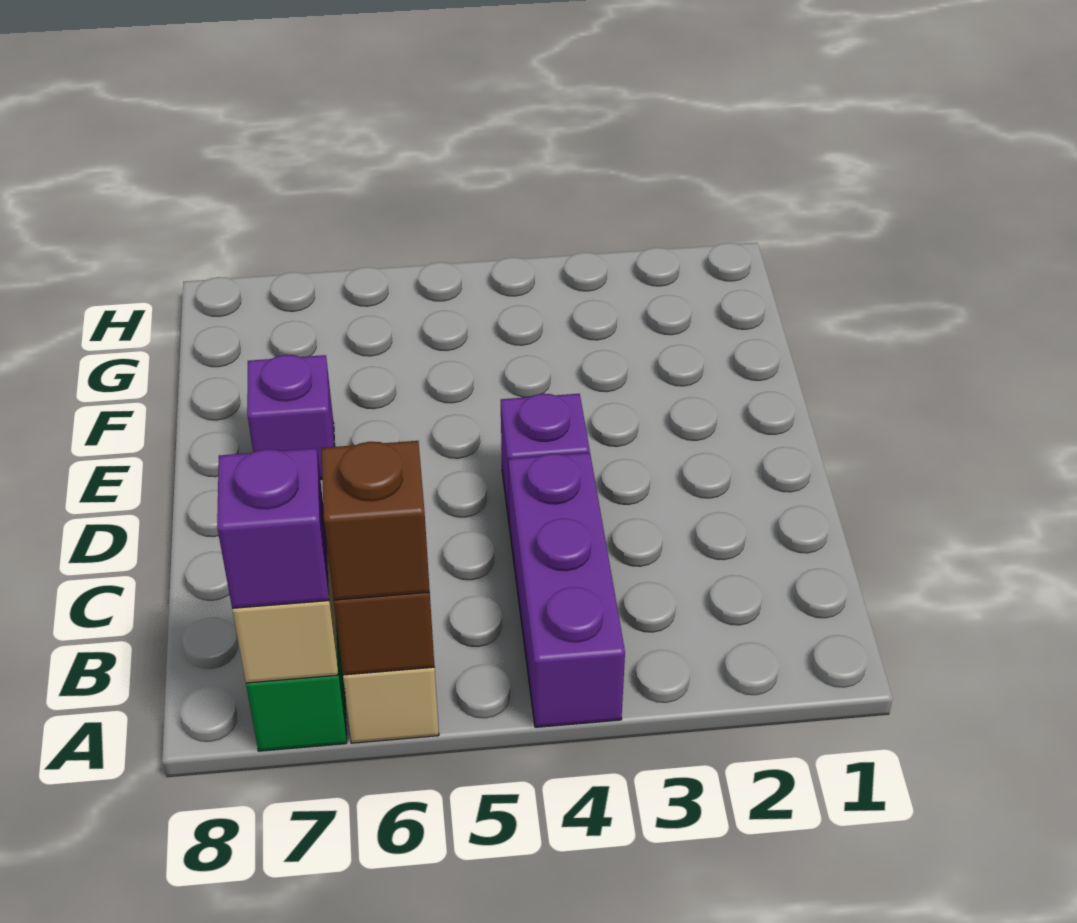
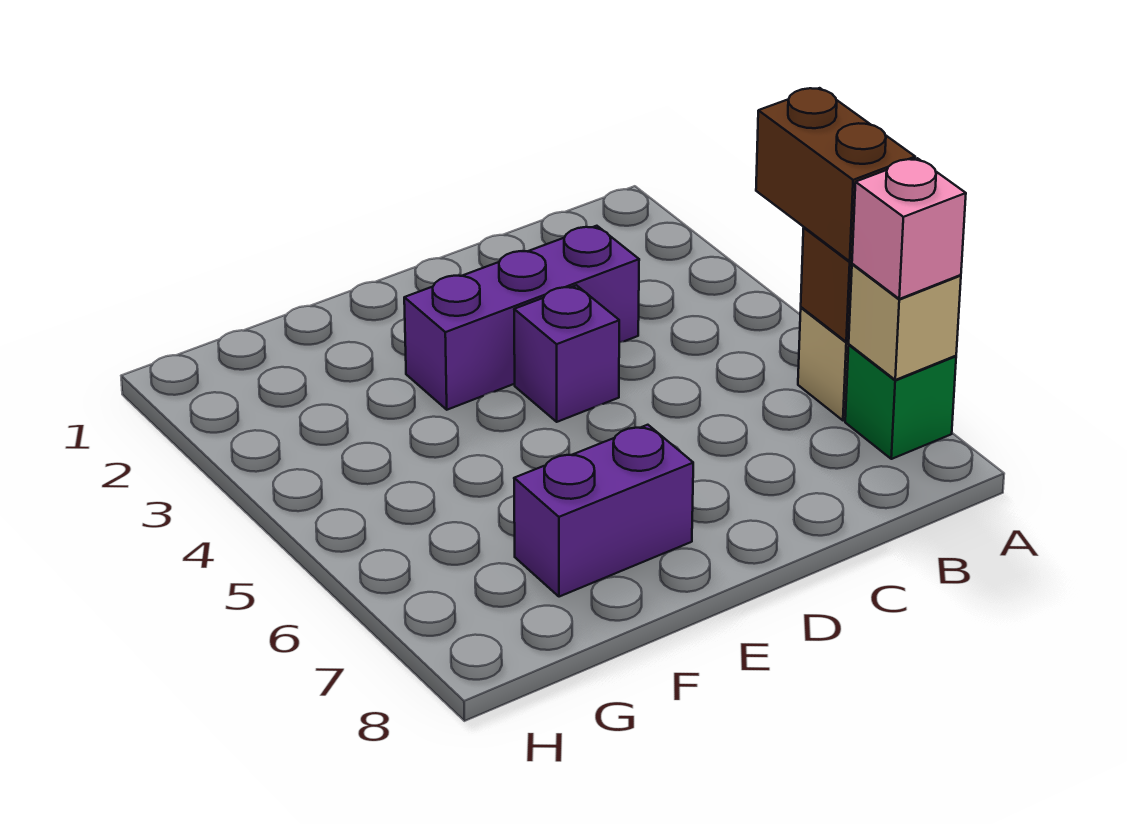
purple brick A4:C4 level 1 -> purple brick C3:E3 level 1
brown brick A6 level 3 -> brown brick A5:A6 level 3
purple brick A7 level 3 -> pink brick A7 level 3
purple brick E7 level 1 -> purple brick E7:F7 level 1

